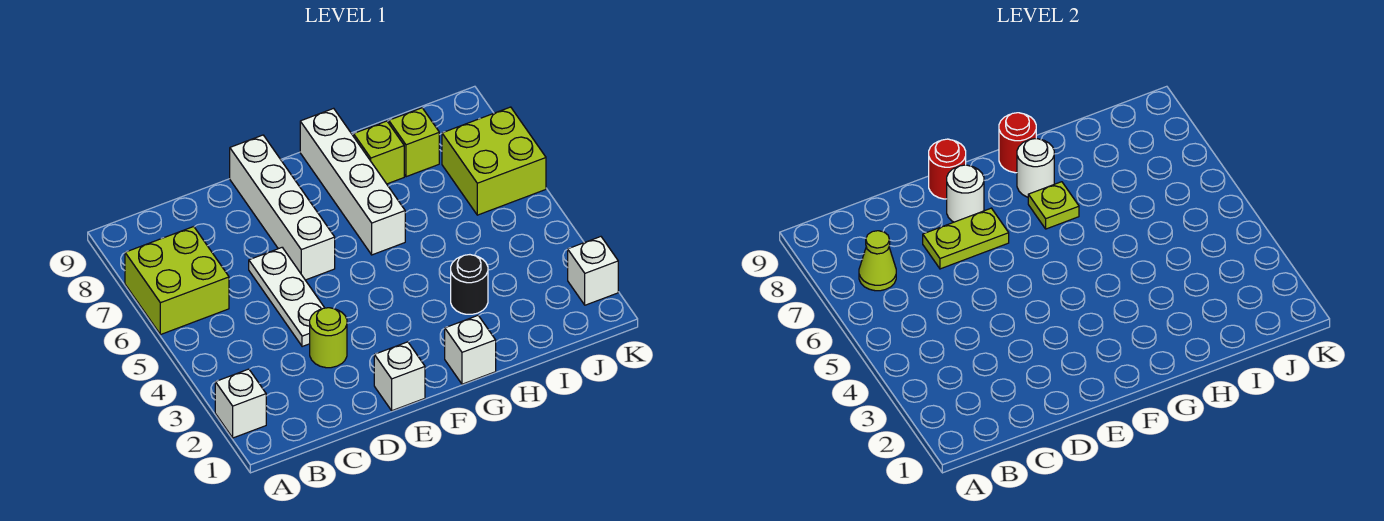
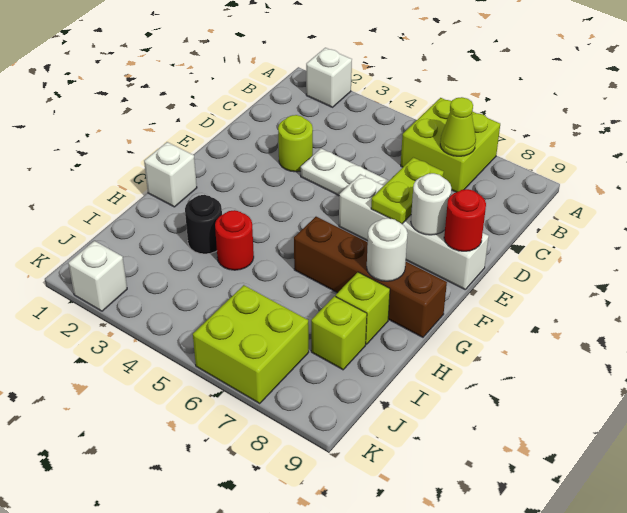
white brick E1 level 1 -> none
white brick G6:G9 level 1 -> brown brick G6:G9 level 1
lime plate G7 level 2 -> none
red round brick G9 level 2 -> red round brick H4 level 1

